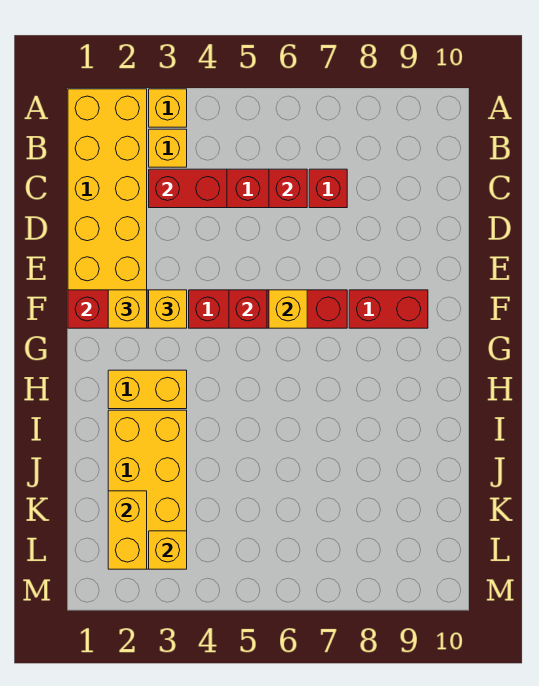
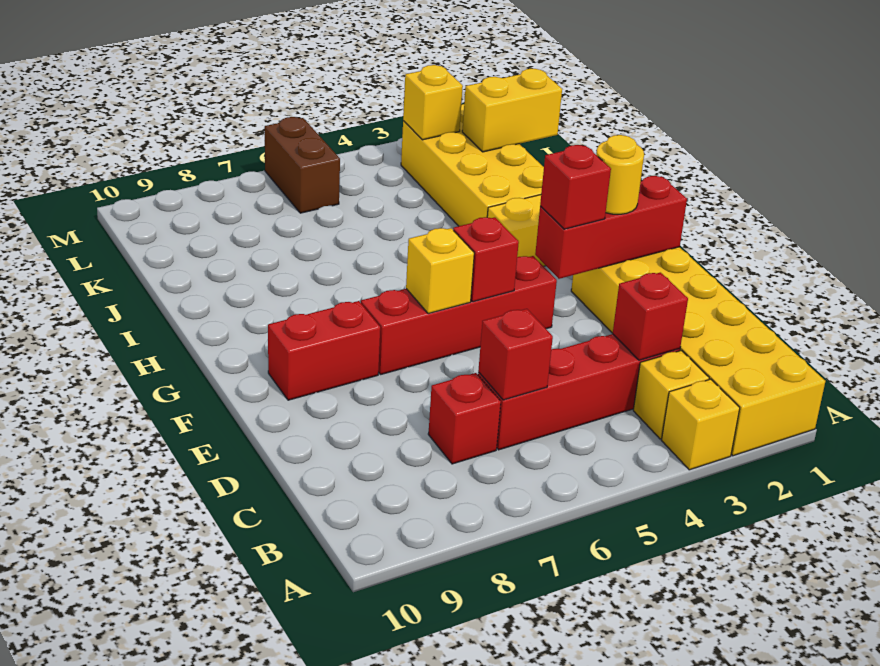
red brick C3:C4 level 2 -> red brick C3 level 2
yellow brick F2 level 3 -> yellow round brick F2 level 3
yellow brick F3 level 3 -> red brick F3 level 3
yellow brick K2:L2 level 2 -> yellow brick K1:K2 level 2
none -> brown brick L6:M6 level 1

